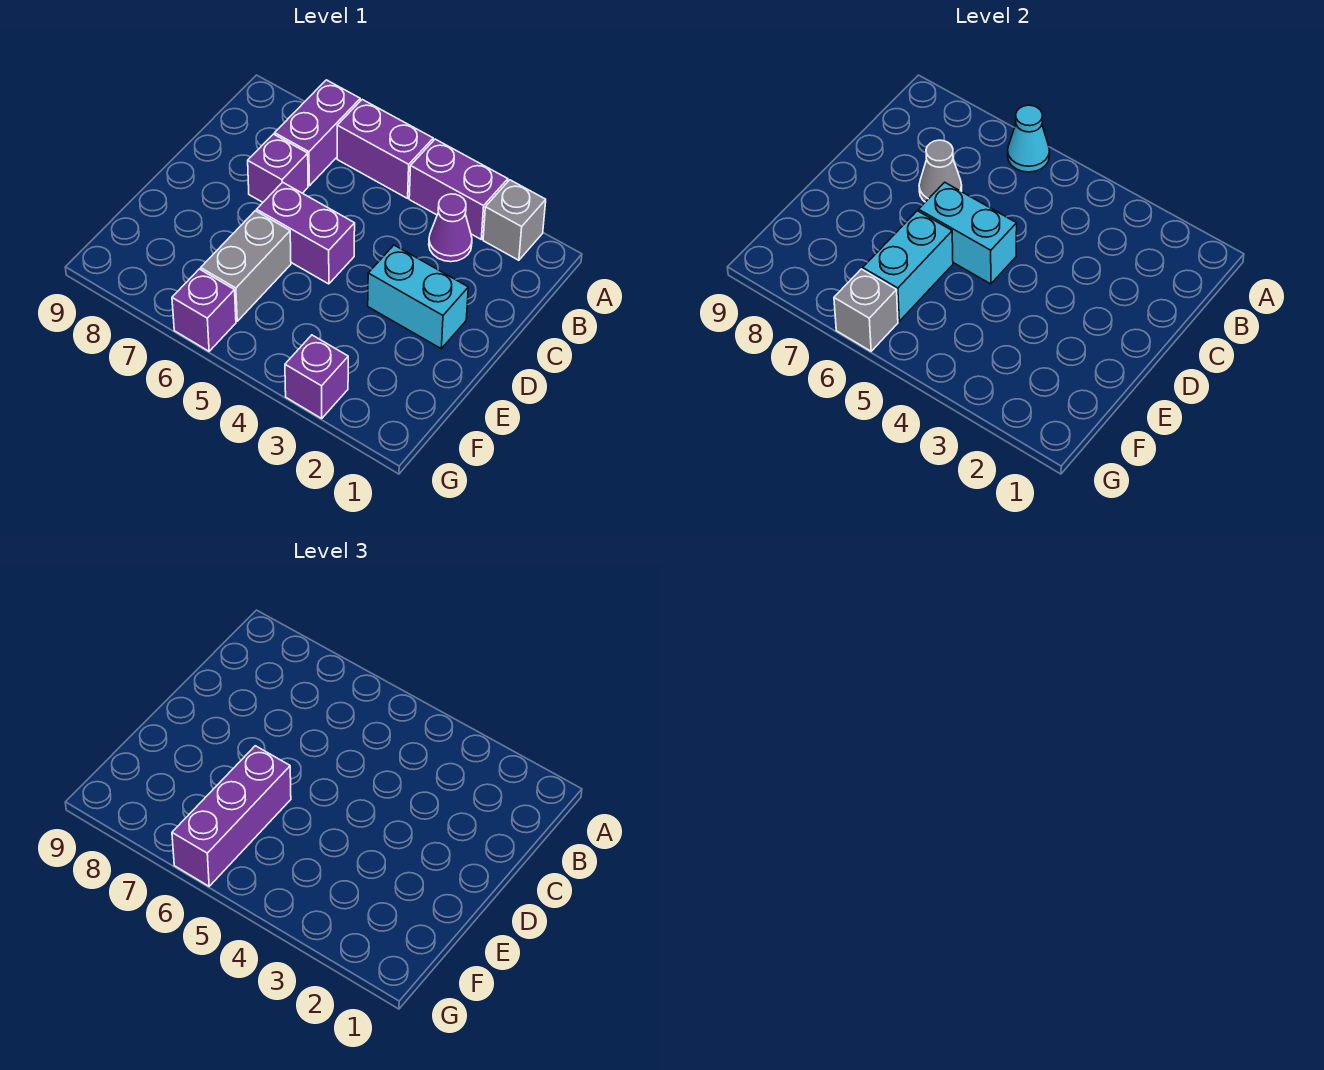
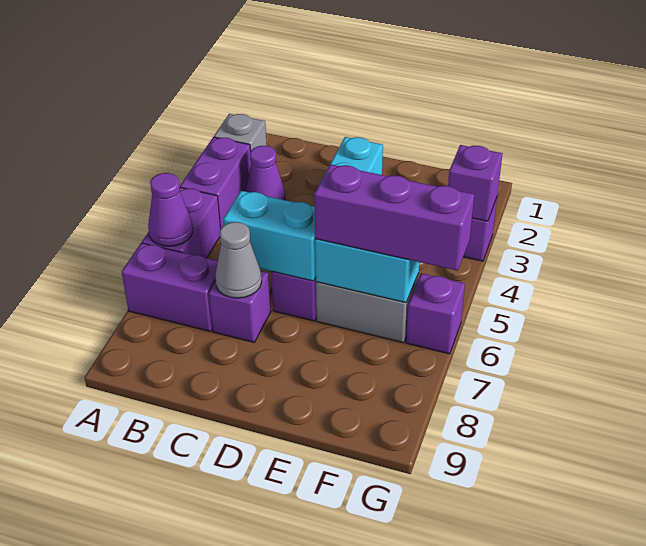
cyan cone A6 level 2 -> purple cone A6 level 2
cyan brick D5:D6 level 2 -> cyan brick C6:D6 level 2
none -> purple brick G3 level 2
grey brick G6 level 2 -> none

